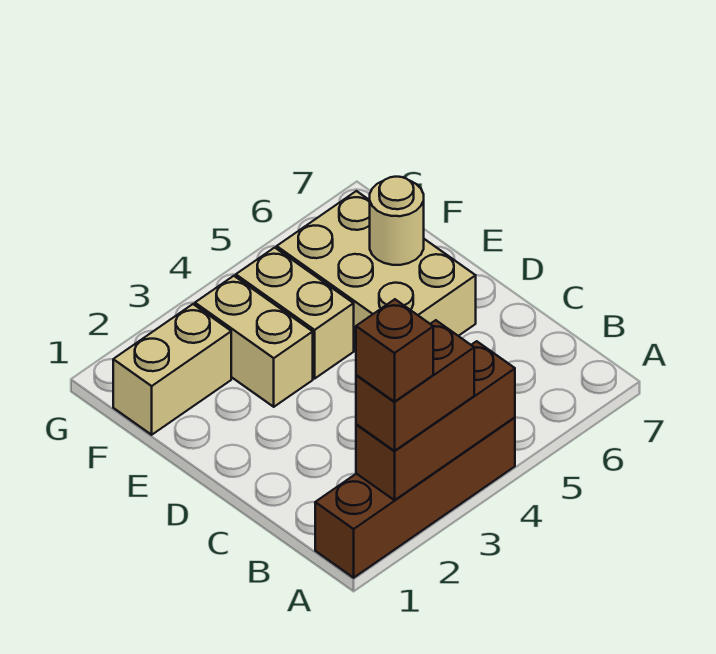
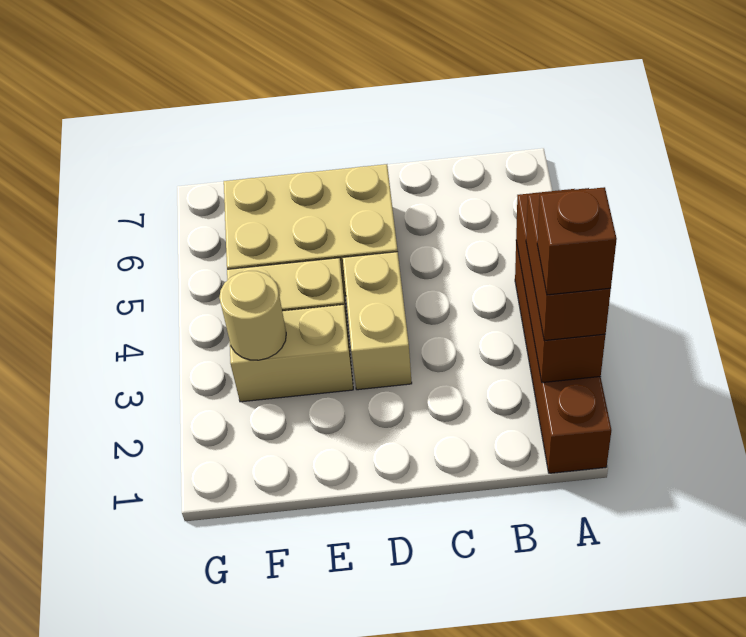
tan round brick E6 level 2 -> tan round brick F3 level 2
tan brick F1:F2 level 1 -> tan brick D3:D4 level 1

